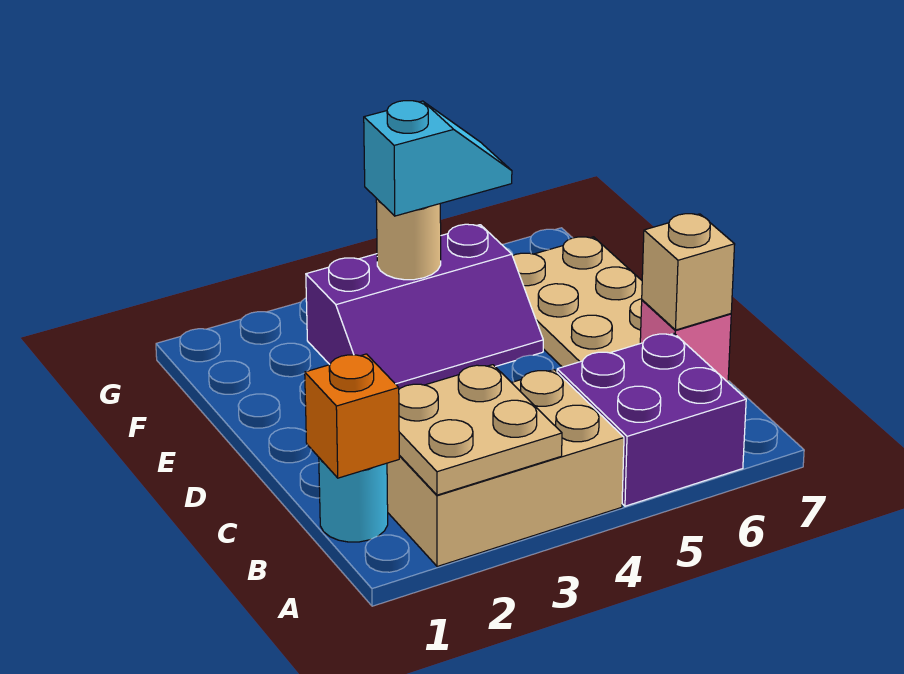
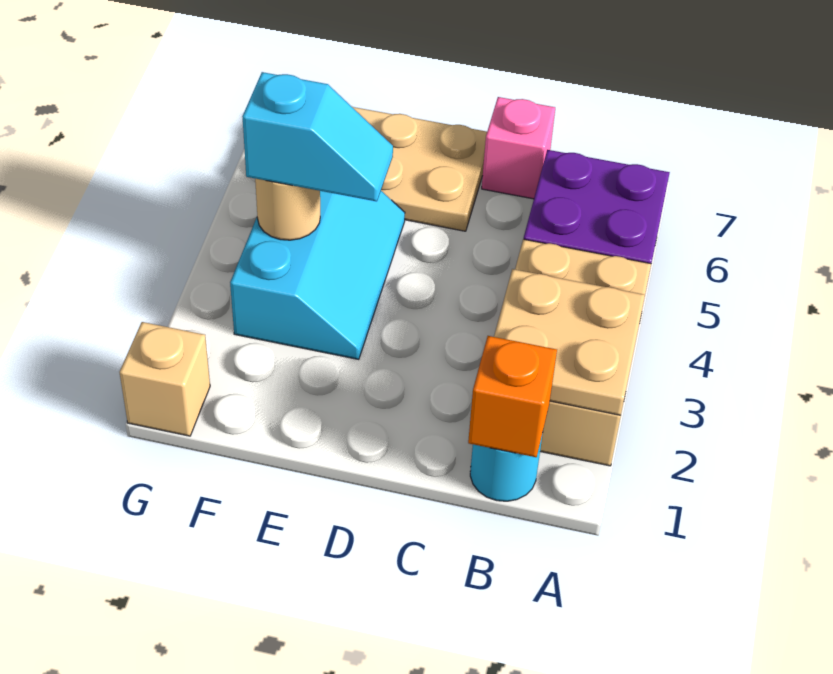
tan brick C7 level 2 -> tan brick G1 level 1
purple slope E3:F5 level 1 top F -> cyan slope E3:F5 level 1 top F
cyan slope F4:F5 level 3 top 4 -> cyan slope E4:F4 level 3 top F

